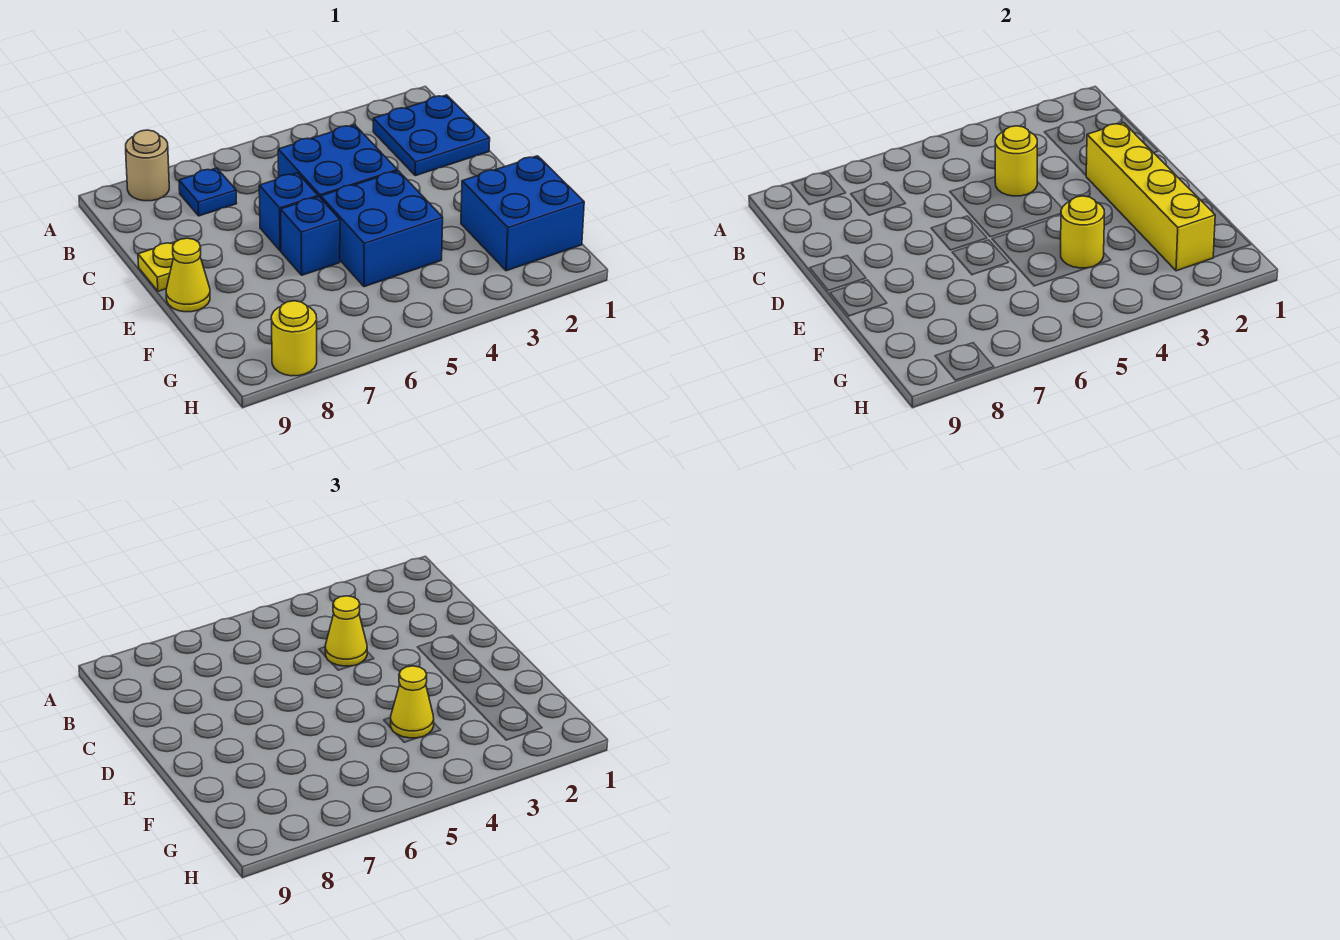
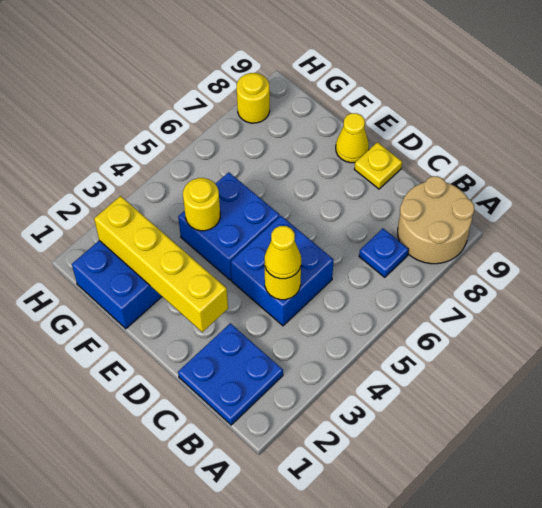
tan round brick A8 level 1 -> tan round brick A8:B9 level 1
blue brick D6 level 1 -> none
blue brick E6 level 1 -> none
yellow cone F4 level 3 -> none

